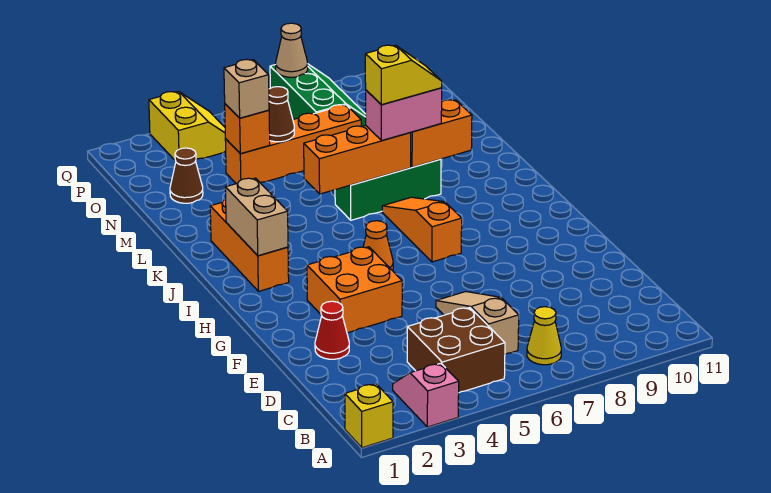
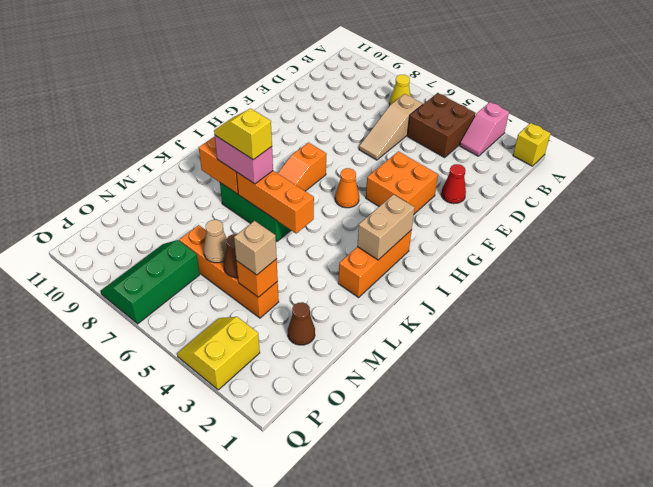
tan cone Q7 level 2 -> tan cone N6 level 2

